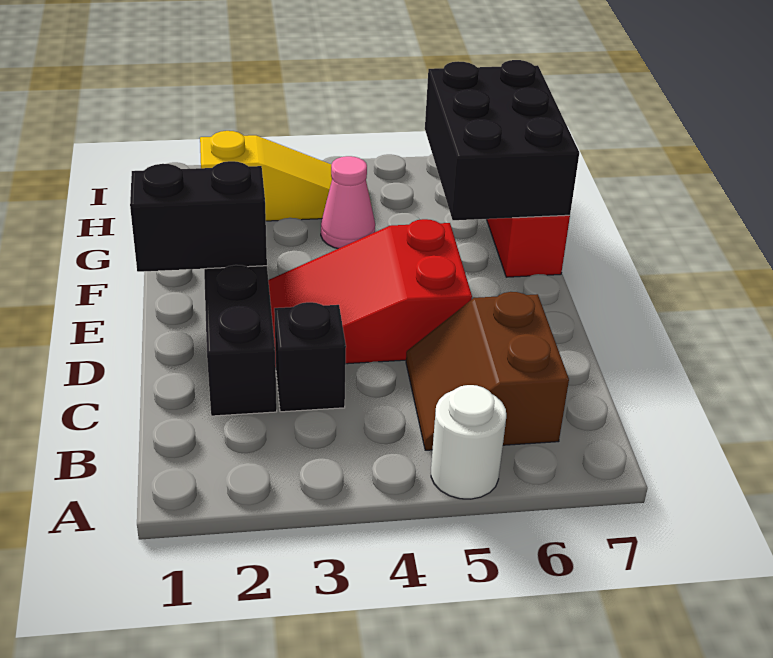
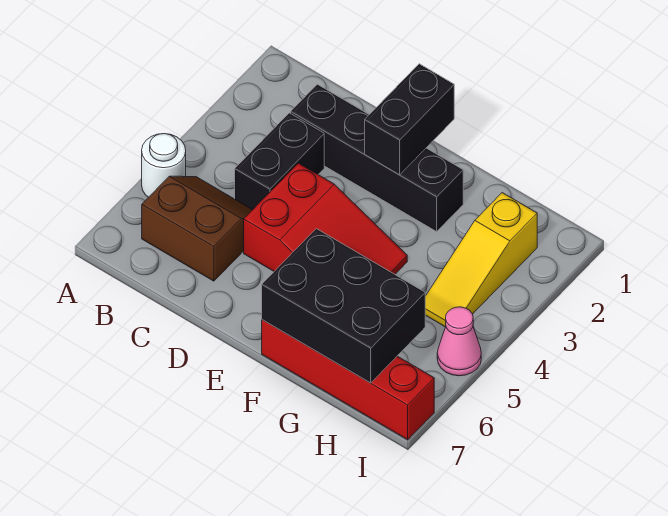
black brick C3 level 1 -> black brick C3:C4 level 1
red slope D3:E5 level 1 top 5 -> red slope D4:F5 level 1 top D
pink cone G4 level 1 -> pink cone I5 level 1

